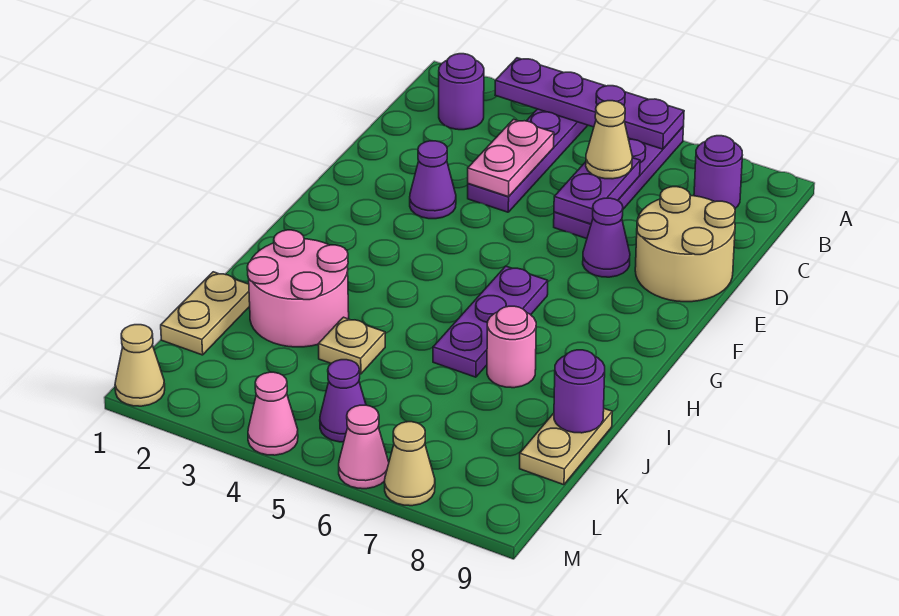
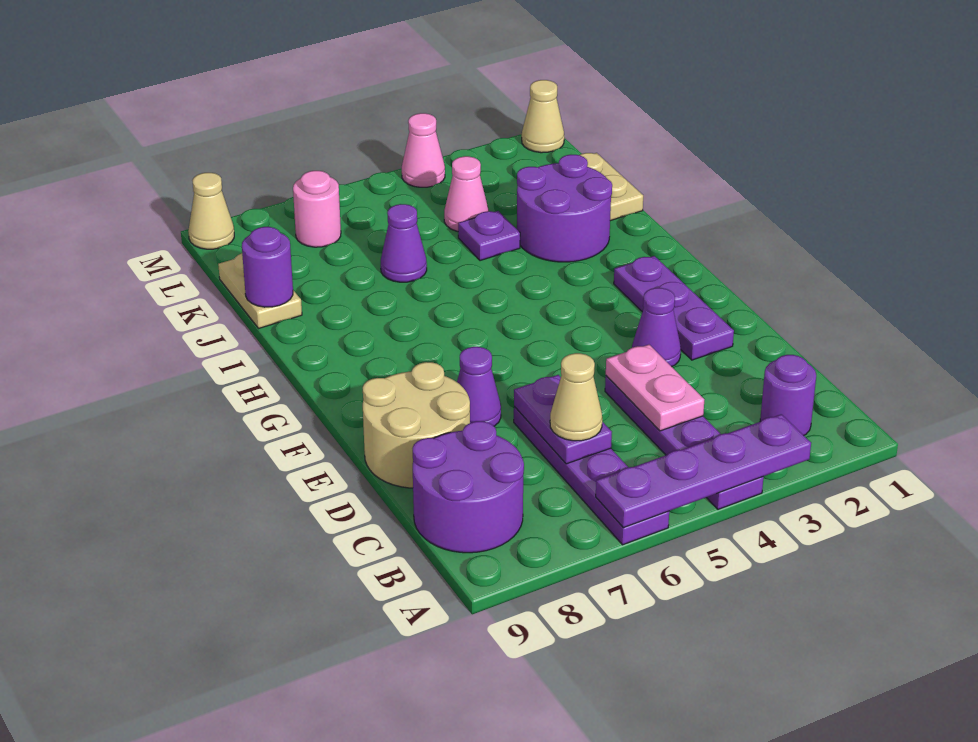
purple round brick B8 level 1 -> purple round brick B8:C9 level 1
purple plate G6:I6 level 1 -> purple plate E2:G2 level 1
pink round brick I2:J3 level 1 -> purple round brick I2:J3 level 1
pink round brick I7 level 1 -> pink round brick L7 level 1
tan plate J4 level 1 -> purple plate J4 level 1
purple cone L5 level 1 -> purple cone J6 level 1
pink cone M6 level 1 -> pink cone K4 level 1
tan cone M7 level 1 -> tan cone M9 level 1

